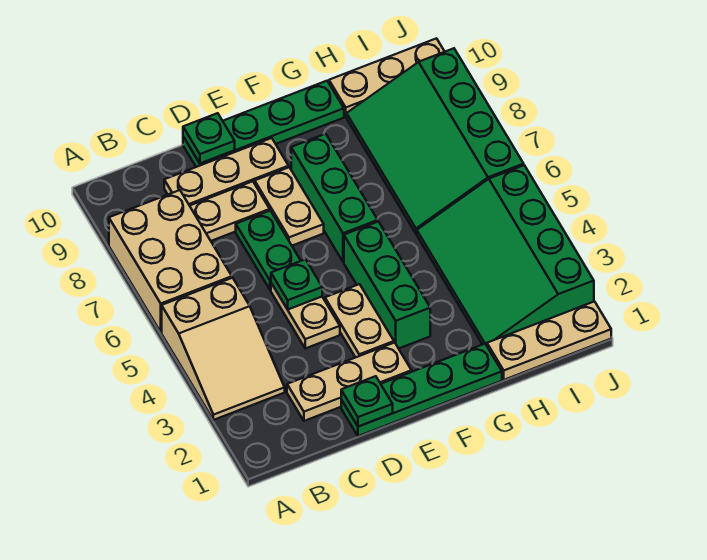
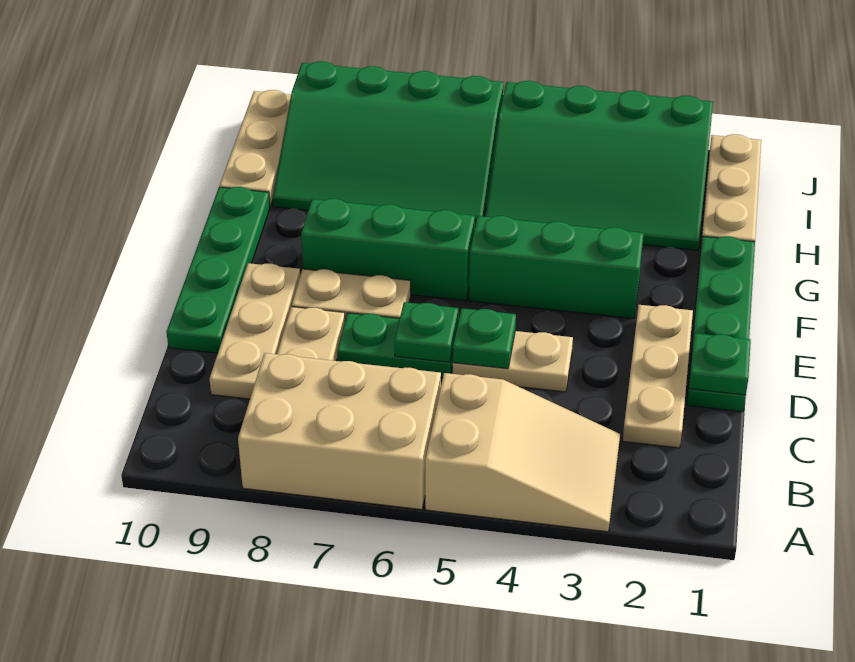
green plate D10 level 2 -> green plate D6 level 2
tan plate E3:E4 level 1 -> none

